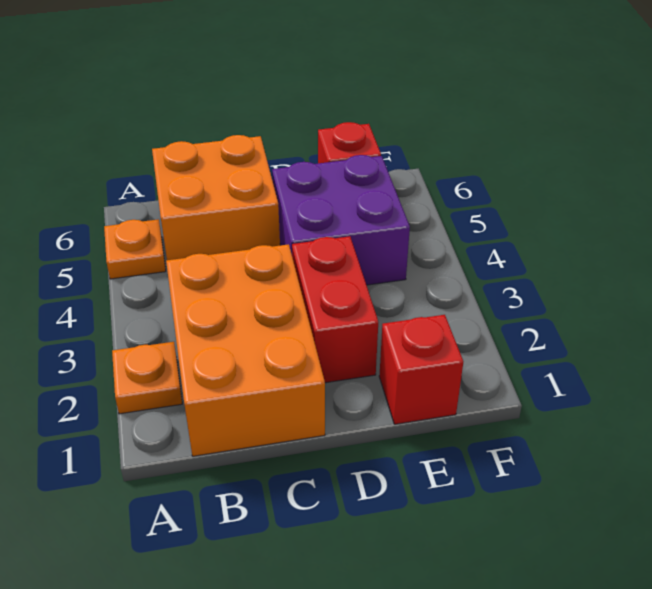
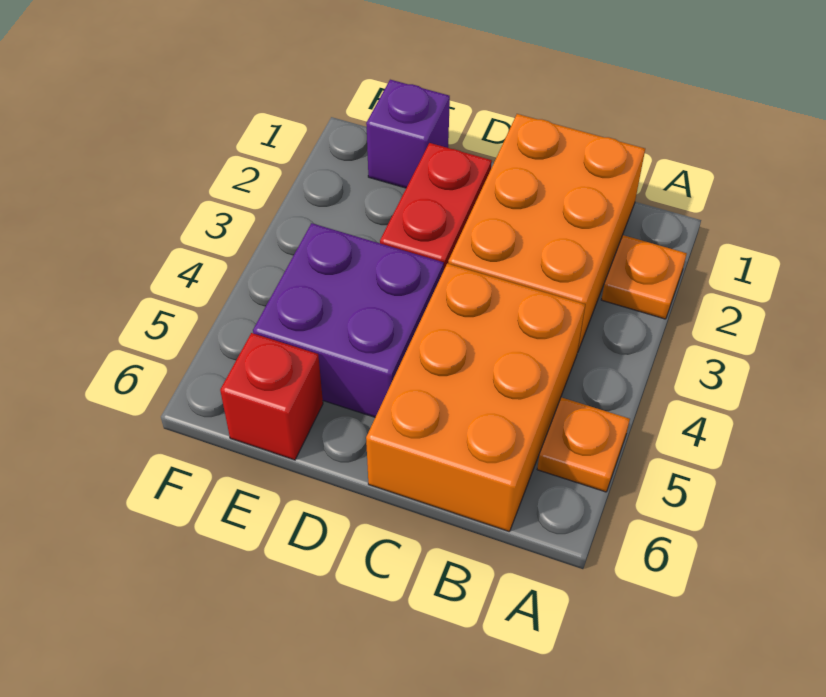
orange brick B5:C6 level 1 -> orange brick B4:C6 level 1
red brick E1 level 1 -> purple brick E1 level 1

